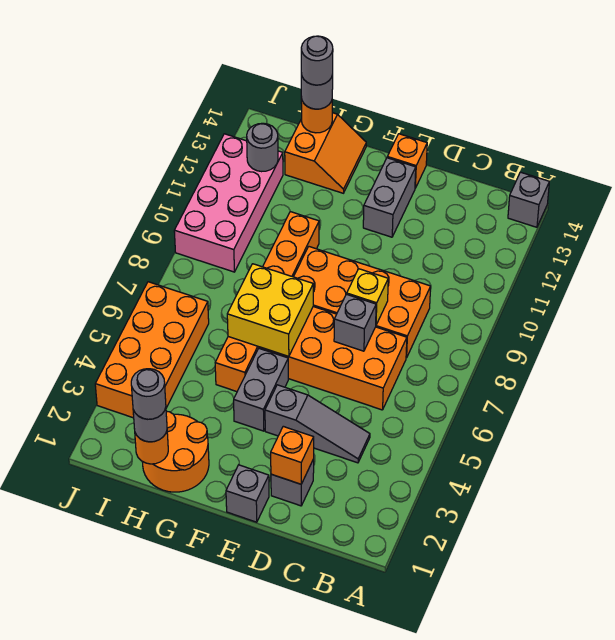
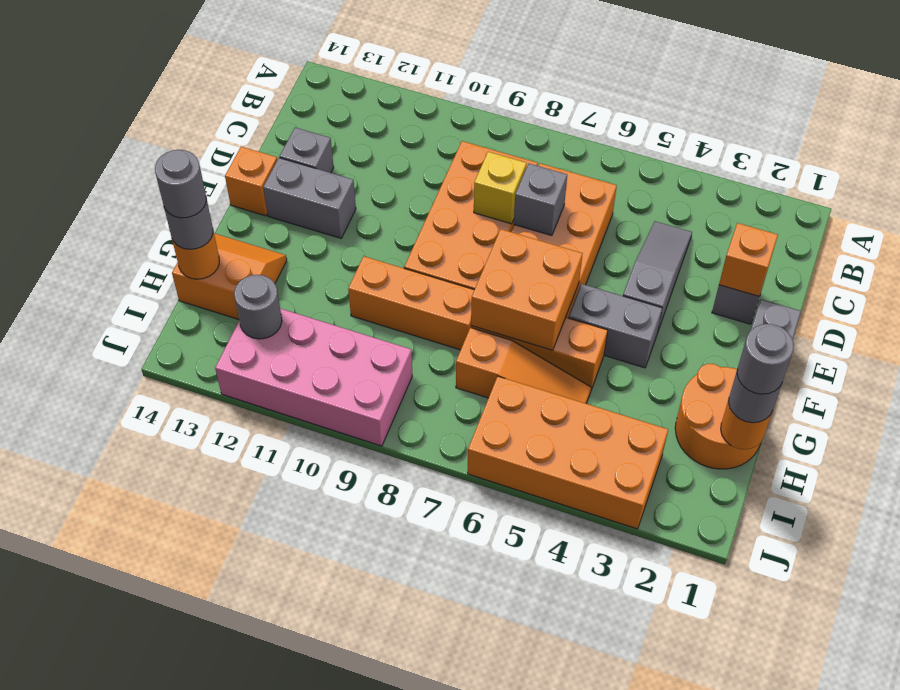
grey brick A14 level 1 -> grey brick D13 level 1
yellow brick F6:G7 level 2 -> orange brick F6:G7 level 2
none -> orange slope H5:H7 level 1 top 7

